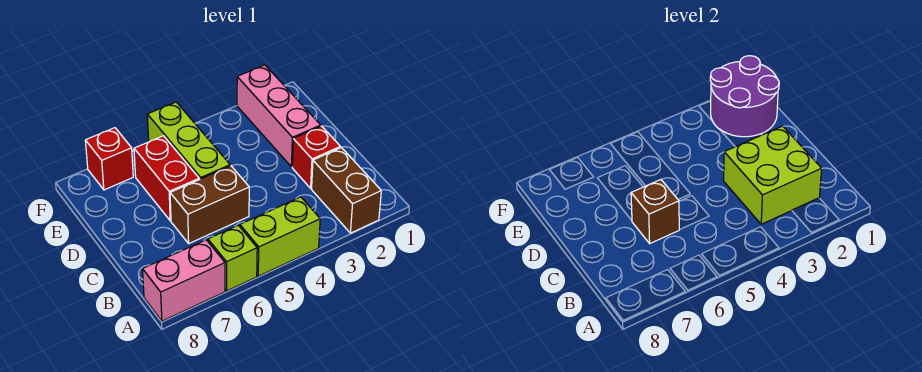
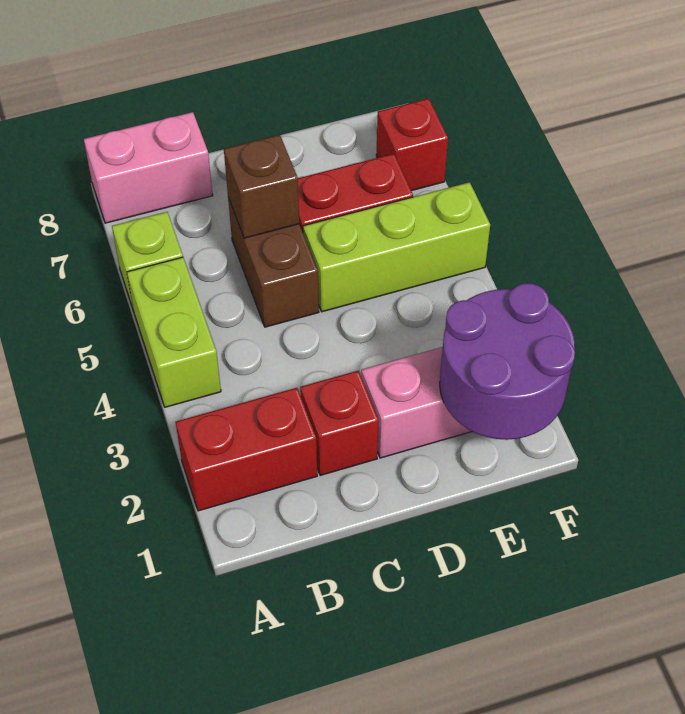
brown brick A2:B2 level 1 -> red brick A2:B2 level 1
pink brick A7:A8 level 1 -> pink brick A8:B8 level 1
lime brick B2:C3 level 2 -> none

